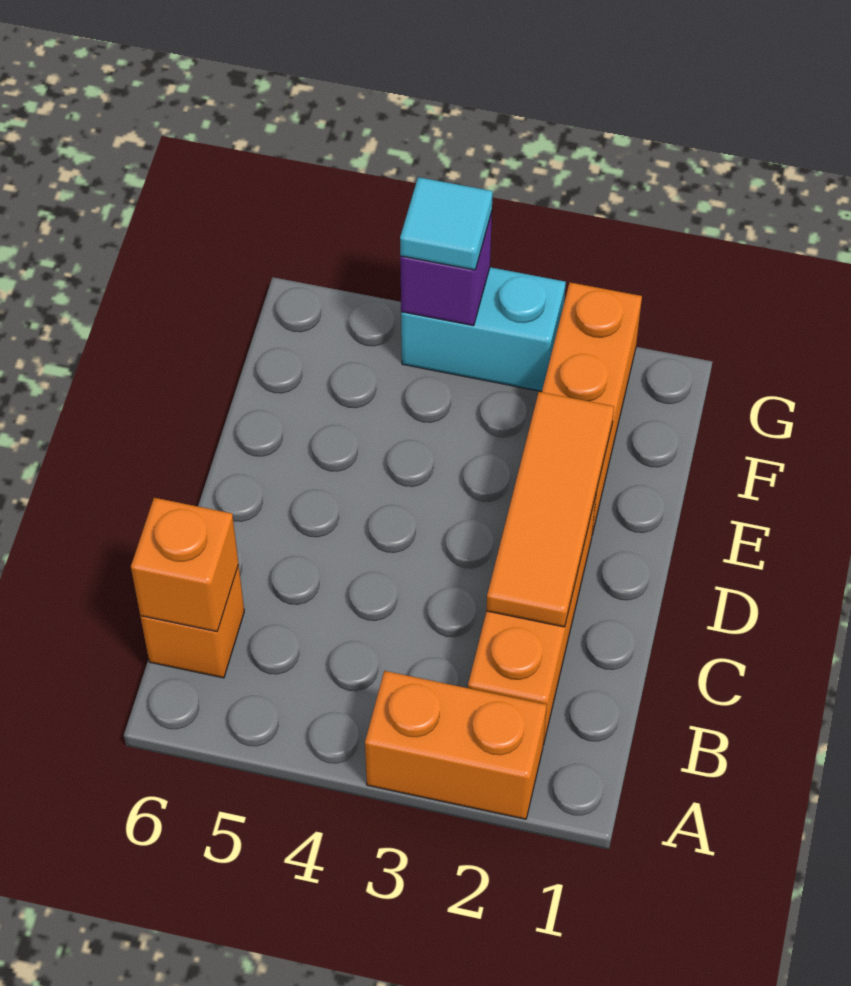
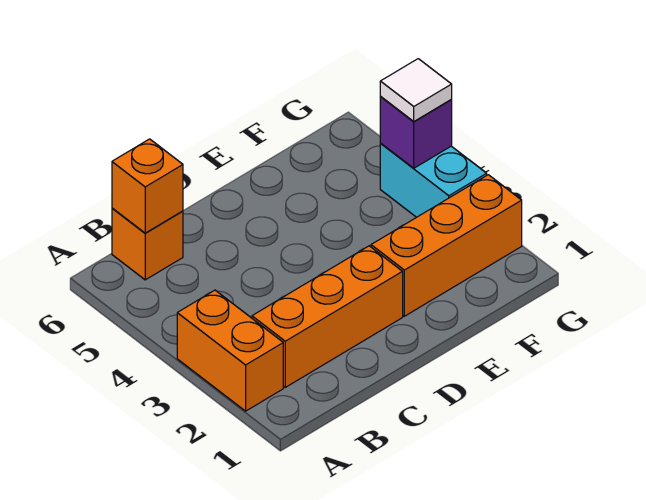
orange tile C2:E2 level 2 -> none
cyan tile G4 level 3 -> white tile G4 level 3

